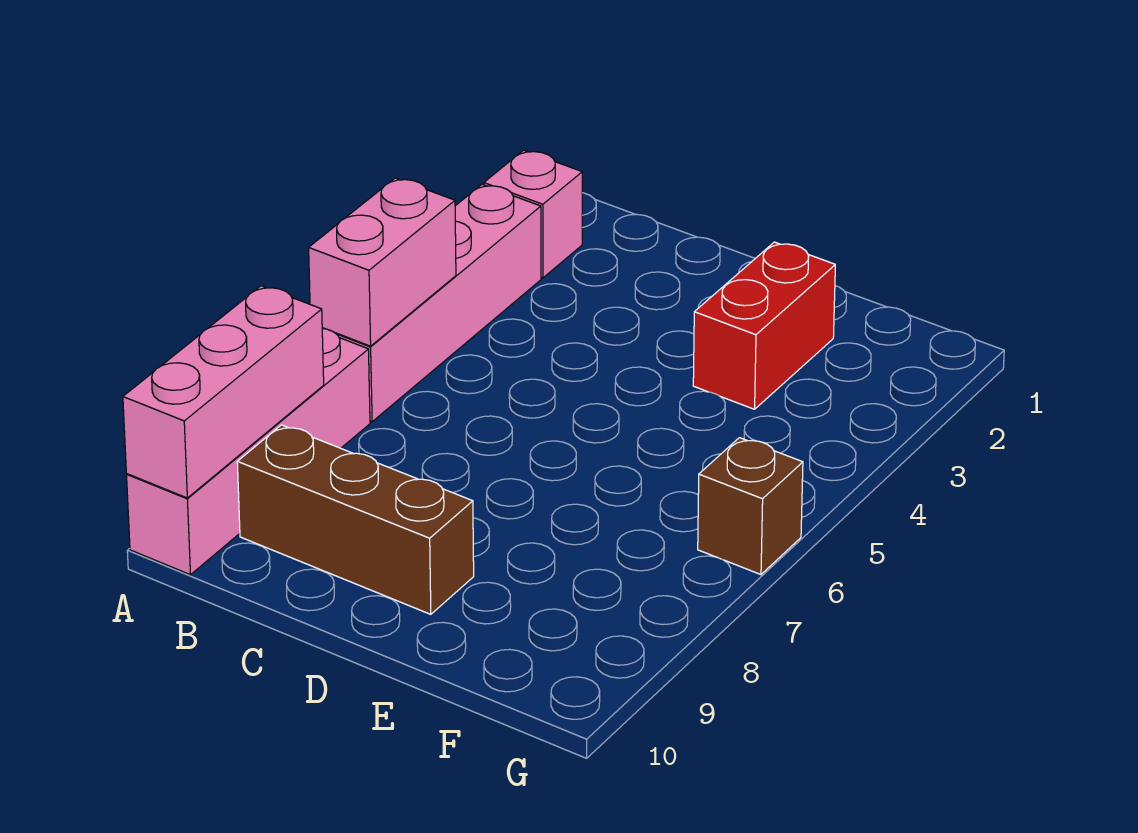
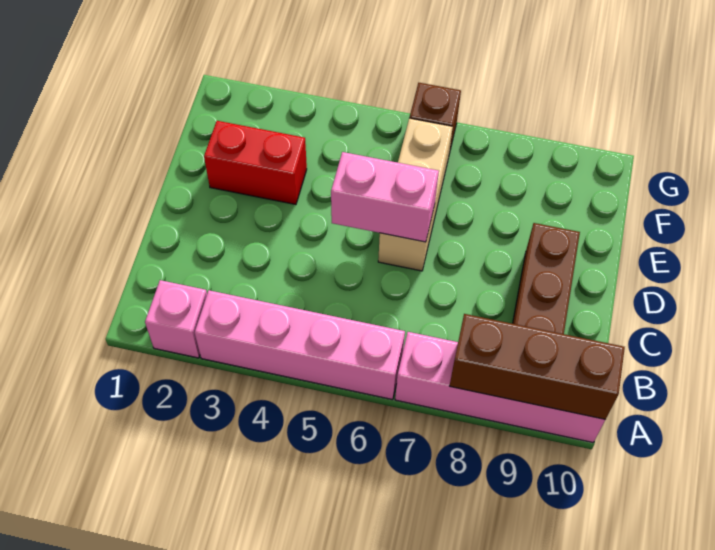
pink brick A5:A6 level 2 -> pink brick D5:D6 level 2
pink brick A8:A10 level 2 -> brown brick A8:A10 level 2
none -> tan brick D6:F6 level 1

